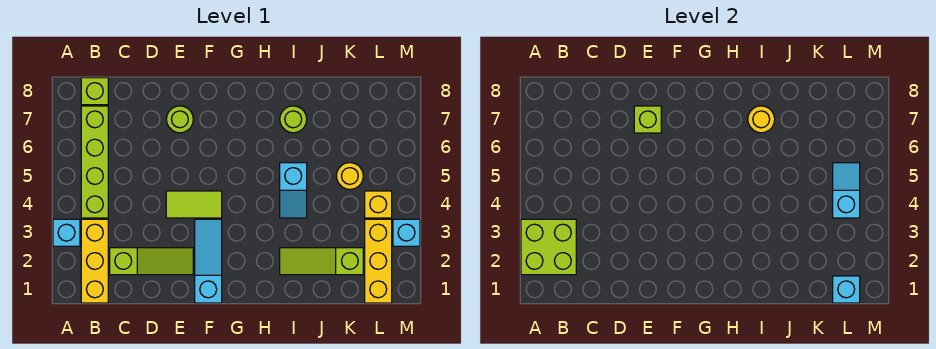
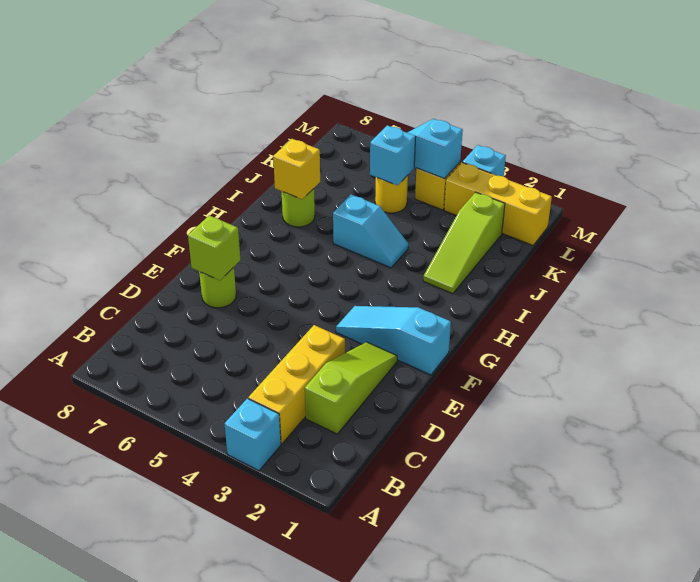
lime brick A2:B3 level 2 -> none
yellow brick B1:B3 level 1 -> yellow brick B3:D3 level 1
lime brick B4:B7 level 1 -> none
lime brick B8 level 1 -> none
lime tile E4:F4 level 1 -> none
yellow round brick I7 level 2 -> yellow brick I7 level 2
cyan brick L1 level 2 -> cyan brick K5 level 2

